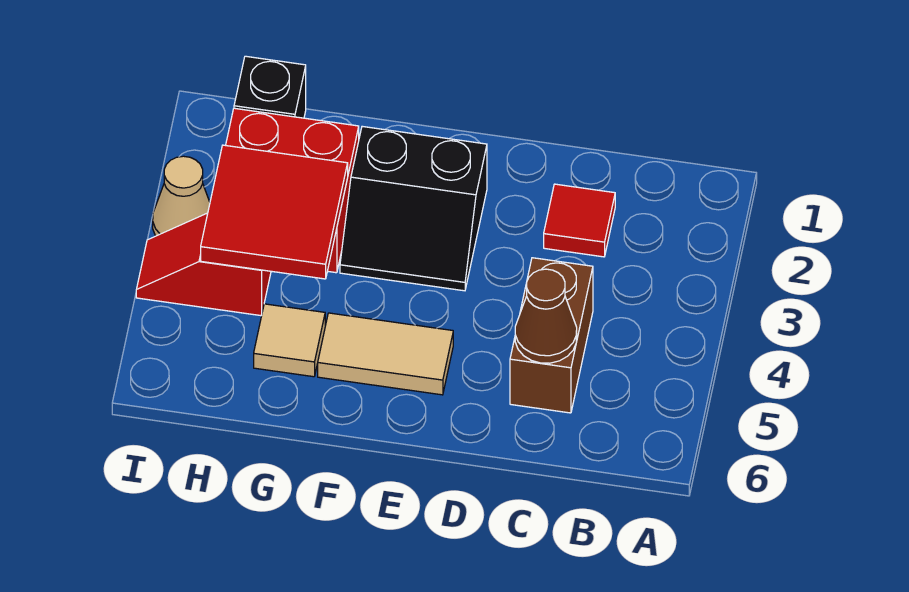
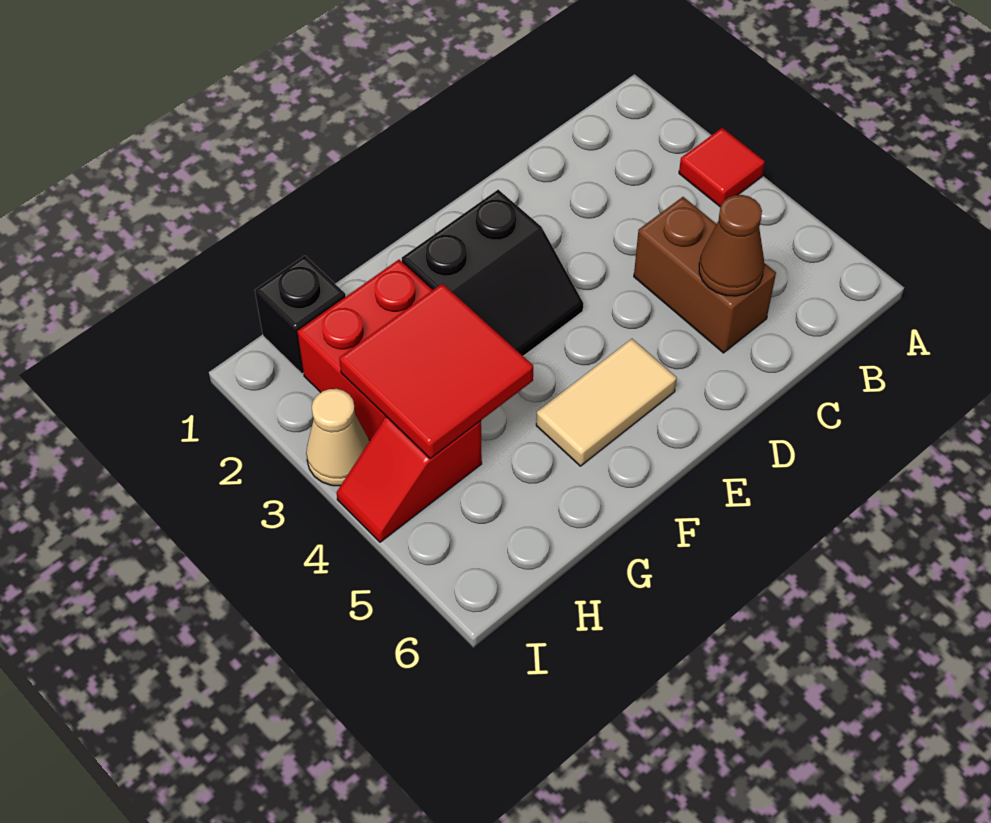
red tile C2 level 1 -> red tile A3 level 1
tan tile G5 level 1 -> none

